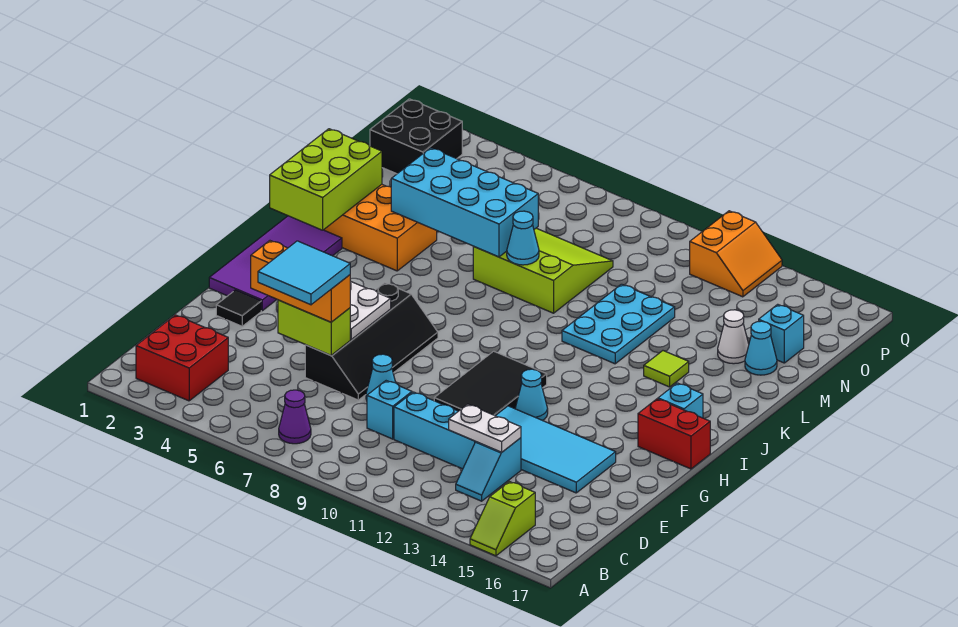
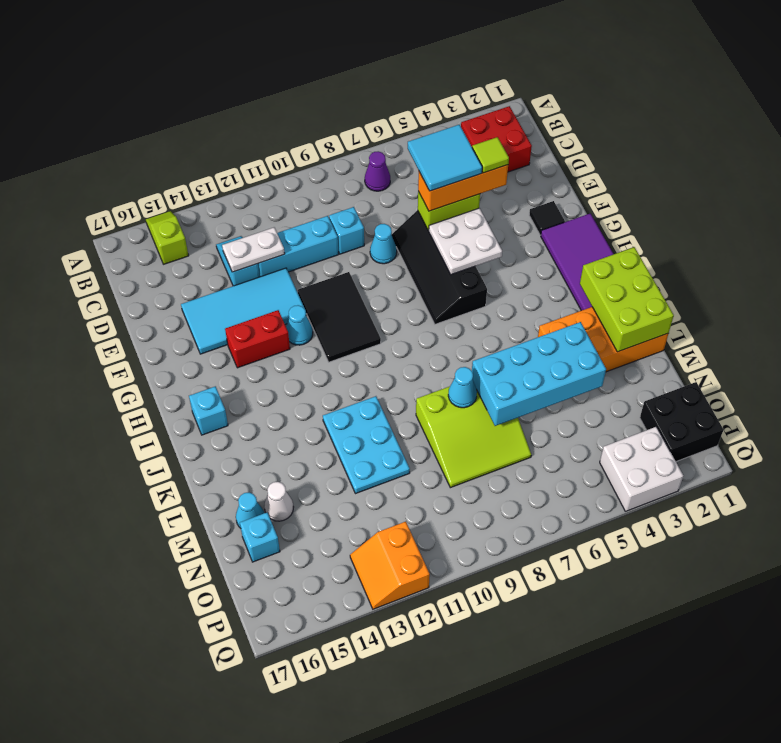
red brick H16:H17 level 1 -> red brick G13:G14 level 1
lime tile K14 level 1 -> lime tile E4 level 4
none -> white brick P3:Q4 level 1

